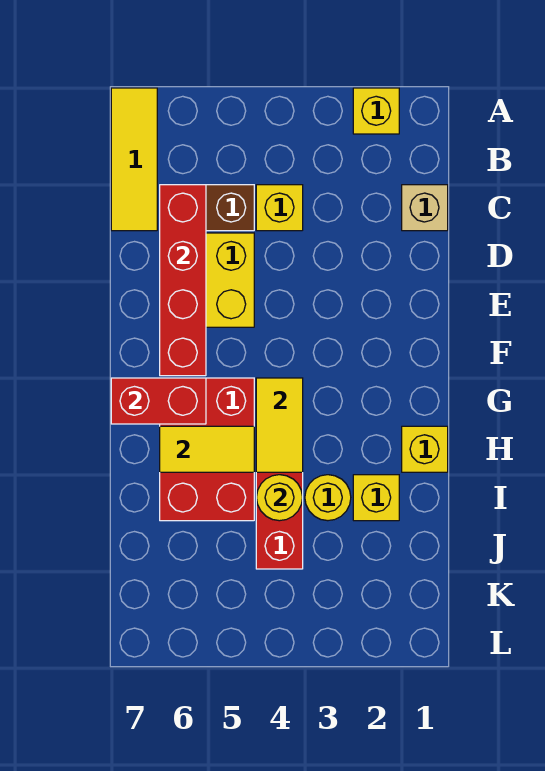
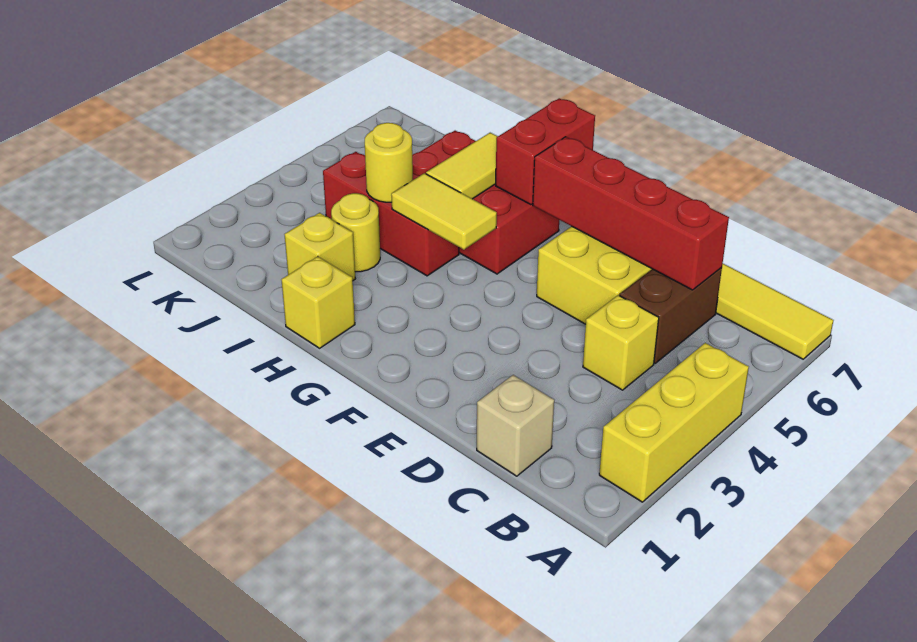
yellow brick A2 level 1 -> yellow brick A2:A4 level 1

